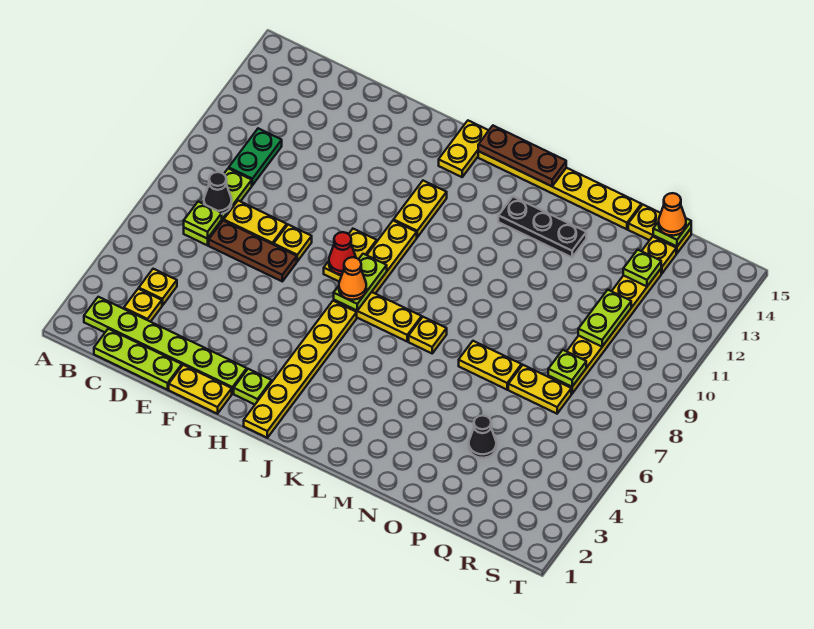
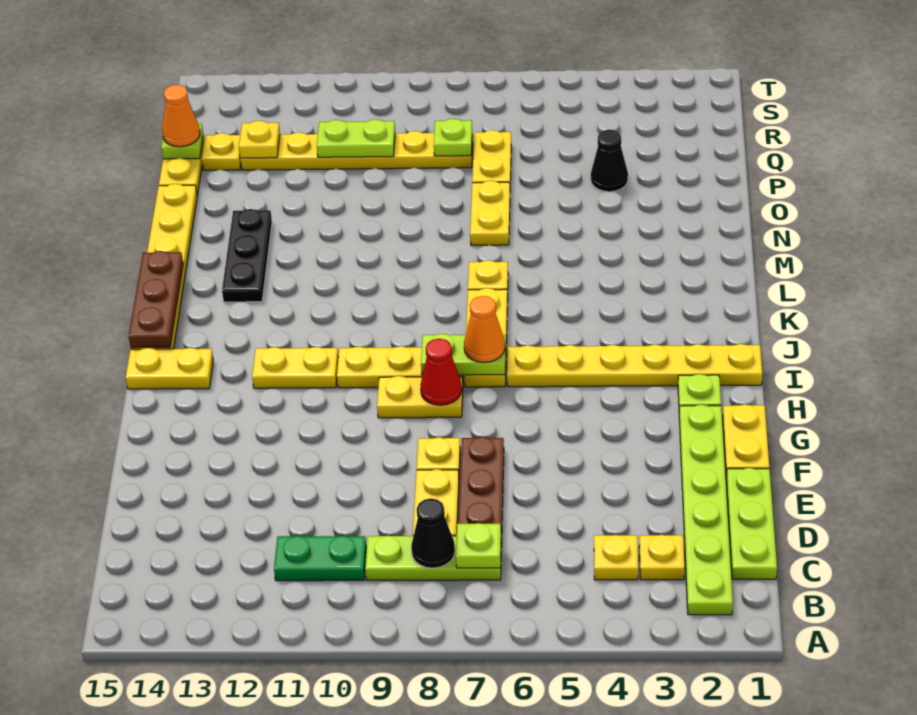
lime plate Q13 level 2 -> yellow plate Q13 level 2

